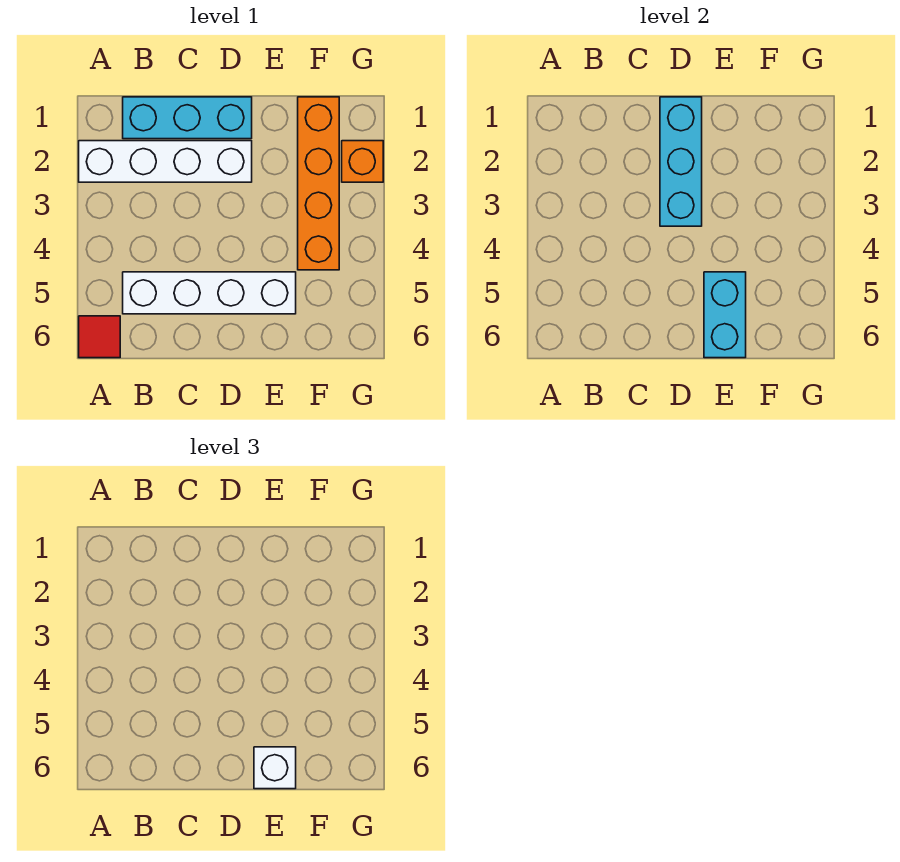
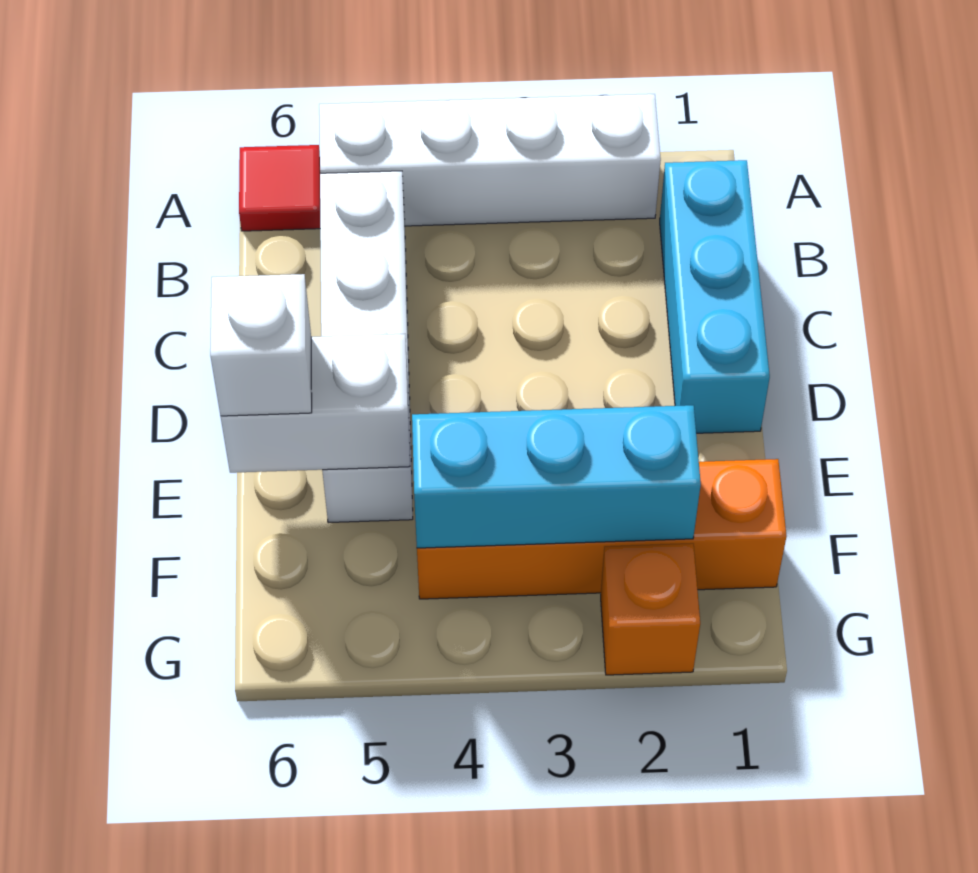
white brick A2:D2 level 1 -> white brick A2:A5 level 1
cyan brick D1:D3 level 2 -> cyan brick F2:F4 level 2
cyan brick E5:E6 level 2 -> white brick E5:E6 level 2

